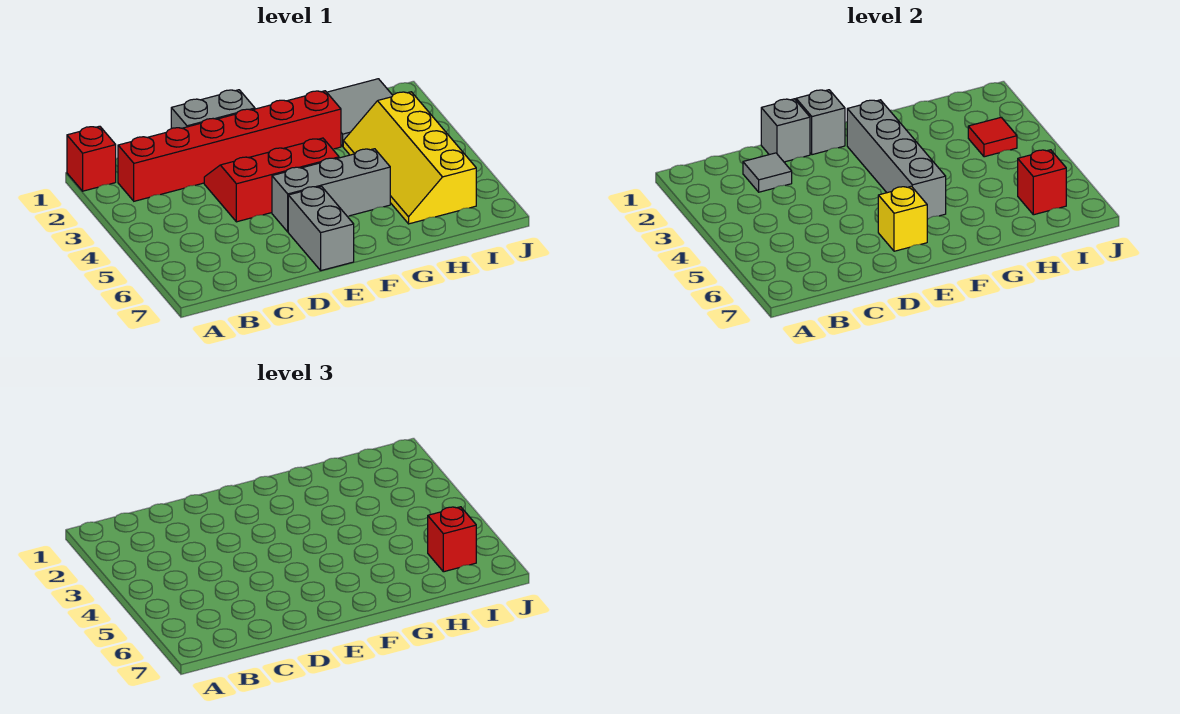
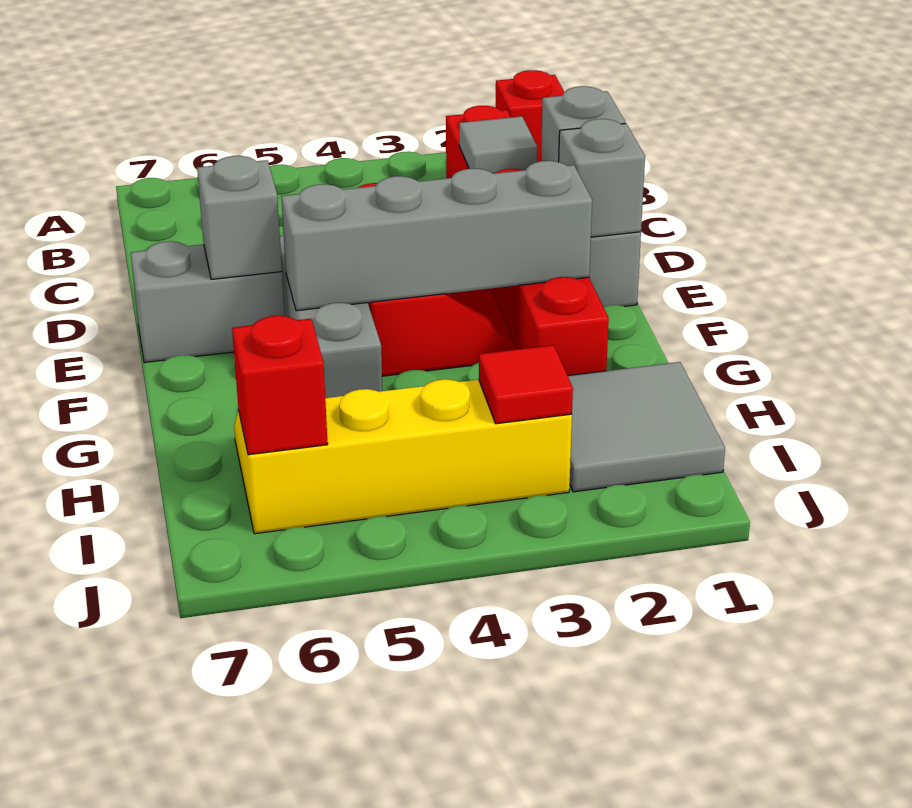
yellow brick E6 level 2 -> grey brick E6 level 2
red brick I6 level 3 -> none

